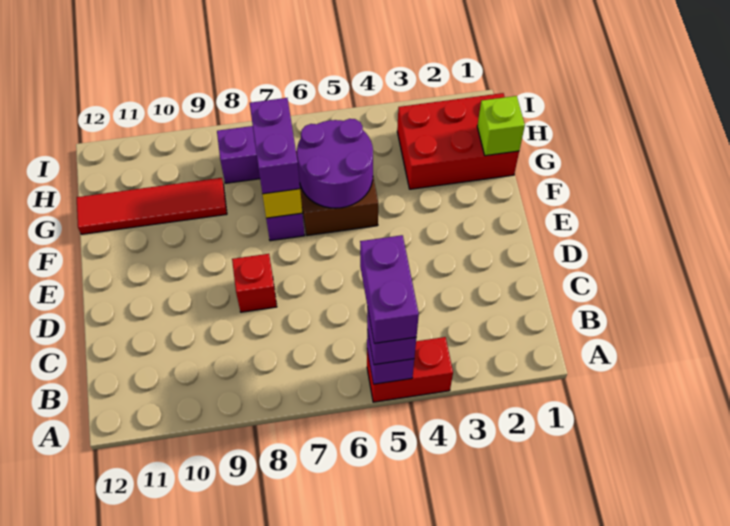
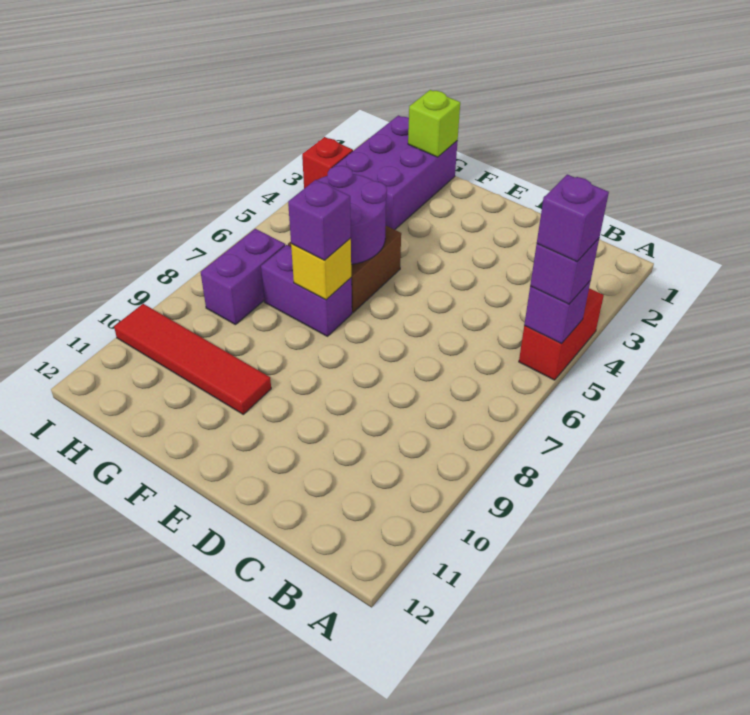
purple brick A5:B5 level 4 -> purple brick A5 level 4
red brick D8 level 1 -> red brick I3 level 1
purple brick F7:G7 level 3 -> purple brick F7 level 3
red brick G1:H3 level 1 -> purple brick G1:H3 level 1
red tile G9:G12 level 1 -> red tile F10:I10 level 1

